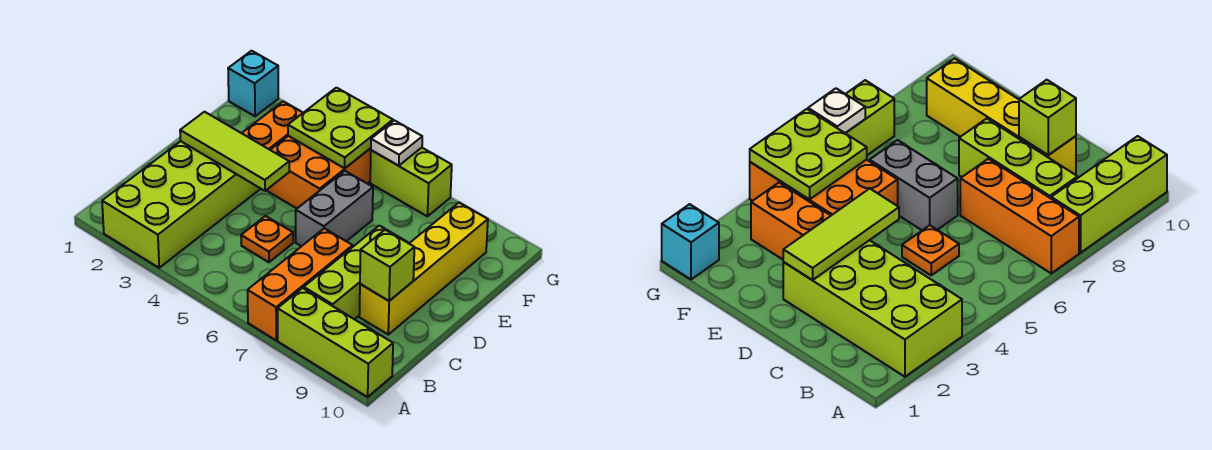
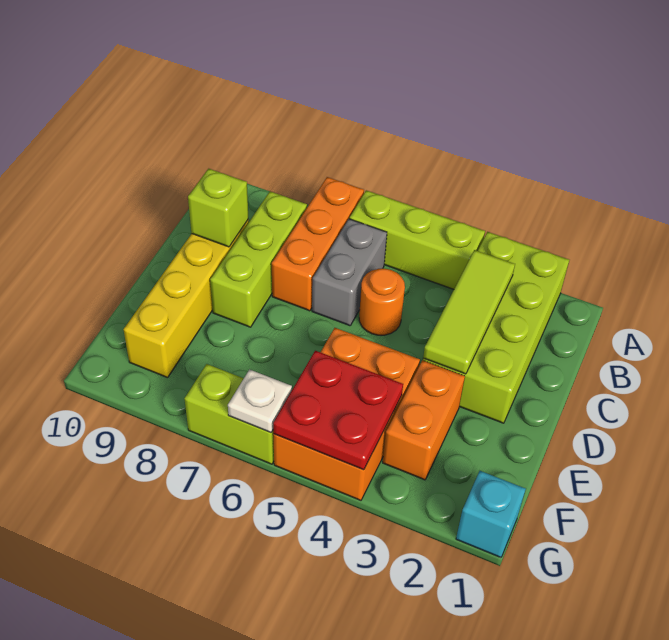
lime brick A8:A10 level 1 -> lime brick A4:A6 level 1
orange plate C5 level 1 -> orange round brick C5 level 1
lime tile D2:D4 level 2 -> lime tile B3:D3 level 2
grey brick D6:E6 level 1 -> grey brick B6:C6 level 1
lime plate F4:G5 level 2 -> red plate F4:G5 level 2

